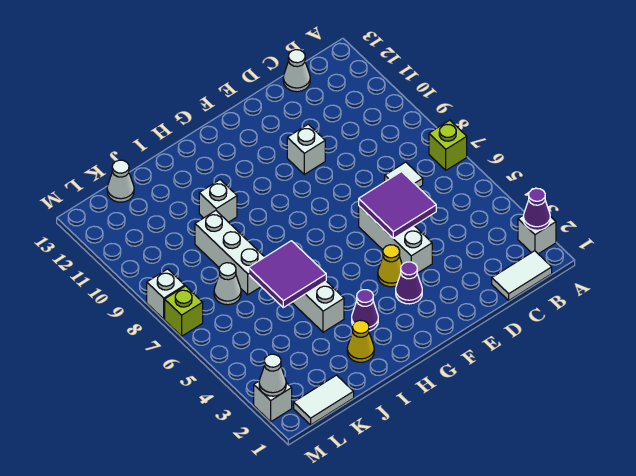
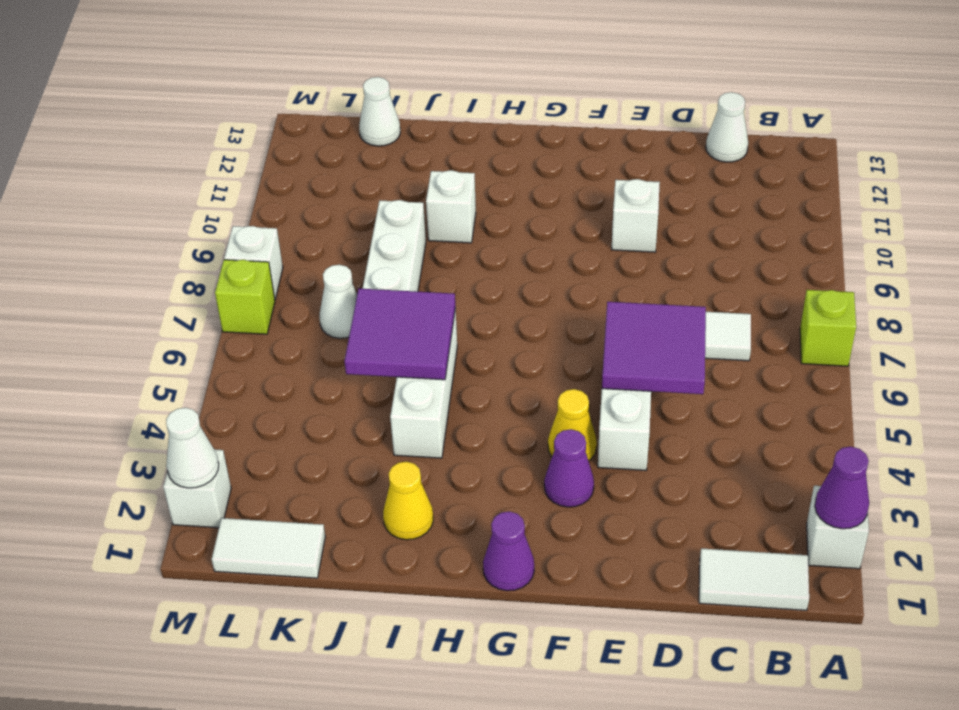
purple cone H3 level 1 -> purple cone G1 level 1

